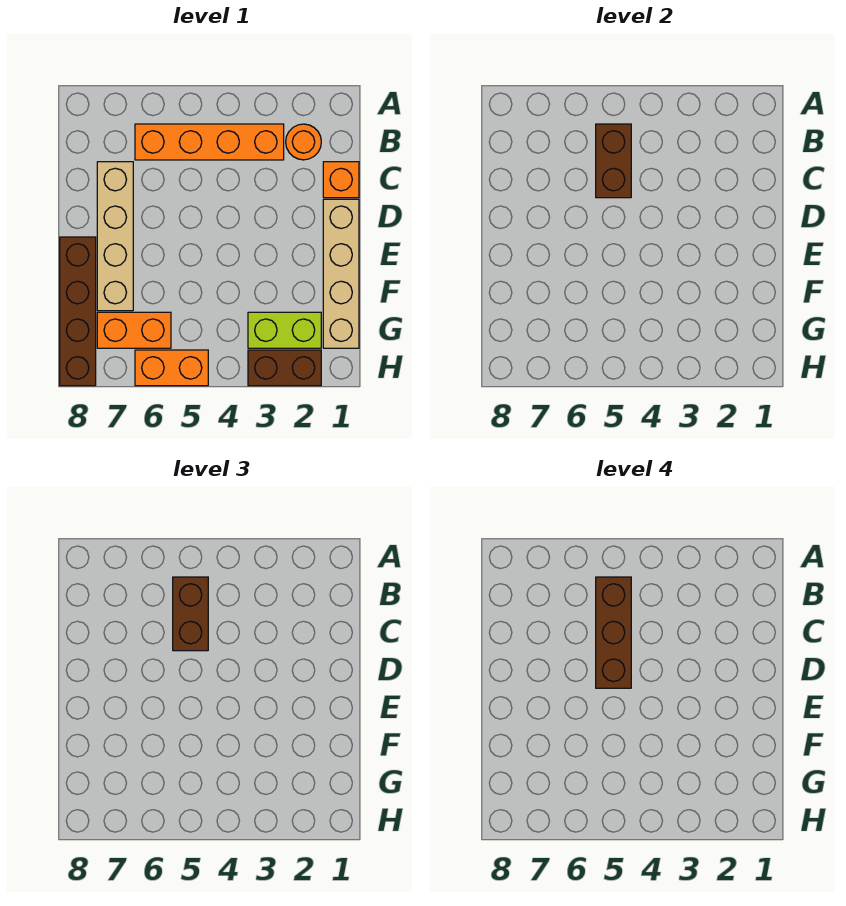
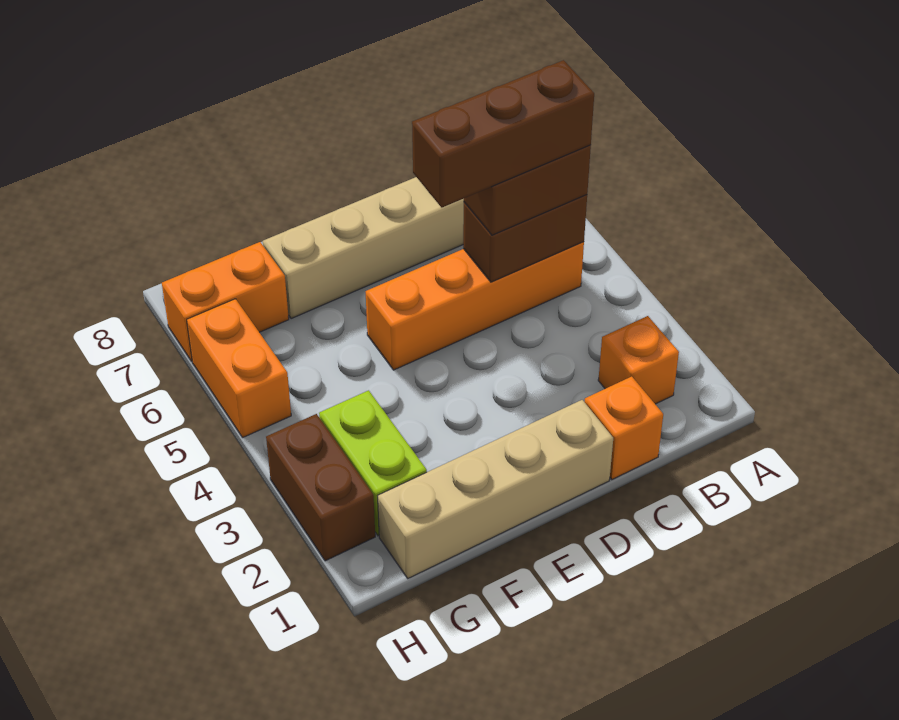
orange round brick B2 level 1 -> orange brick B2 level 1
orange brick B3:B6 level 1 -> orange brick B5:E5 level 1
brown brick E8:H8 level 1 -> none
orange brick G6:G7 level 1 -> orange brick G7:H7 level 1

